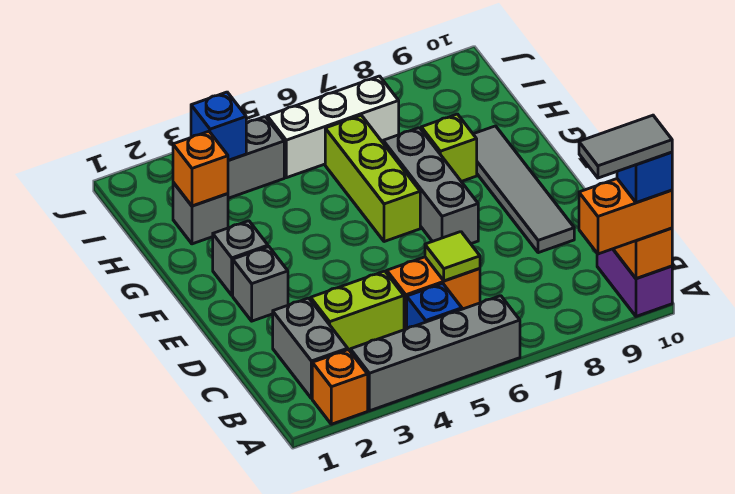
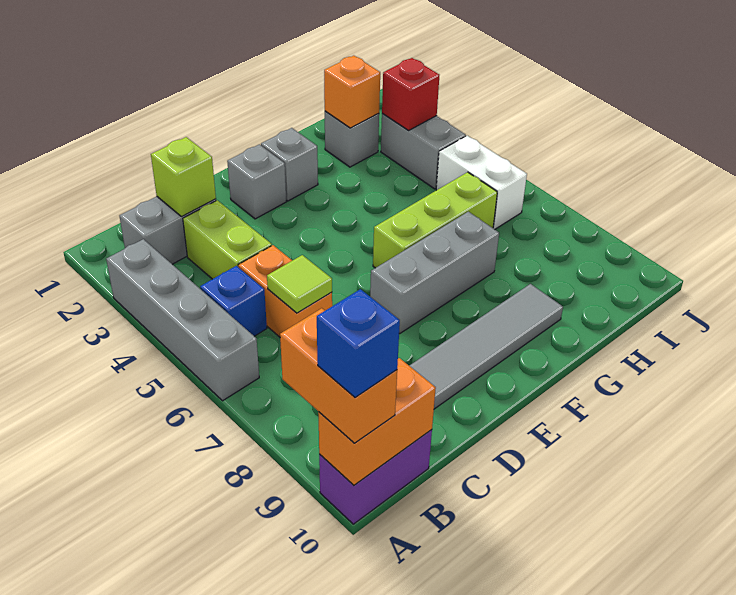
orange brick A2 level 1 -> none
grey tile A9:A10 level 5 -> none
lime brick G8 level 1 -> lime brick C2 level 2
blue brick I3 level 2 -> red brick I3 level 2
white brick I5:I7 level 1 -> white brick I5:I6 level 1

